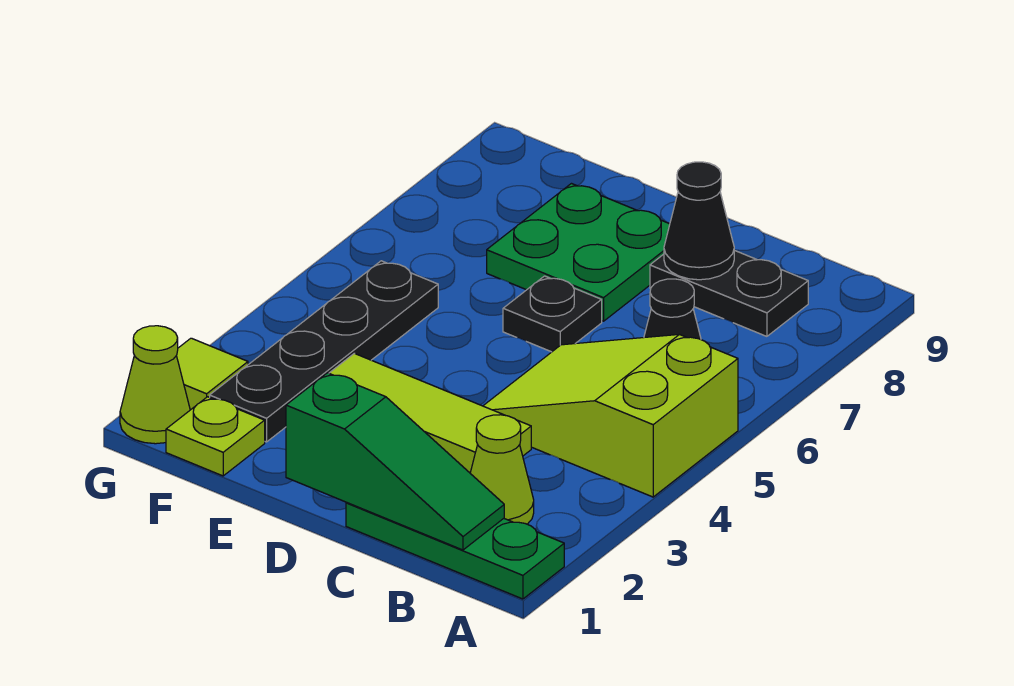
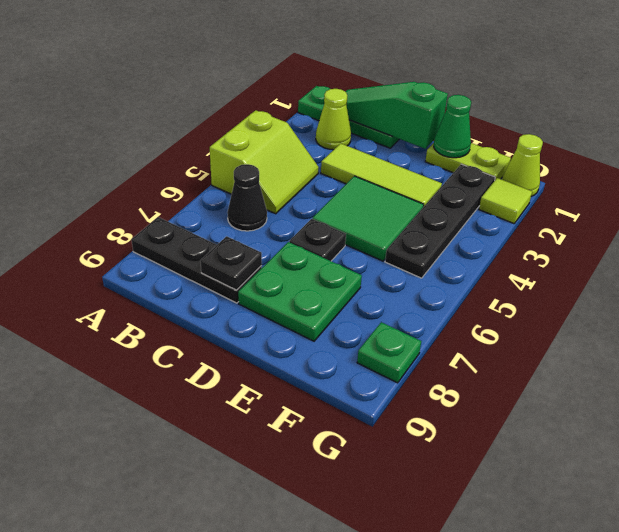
lime slope A4:C5 level 1 top A -> lime slope A4:B5 level 1 top A
black plate B8:C8 level 1 -> black plate A8:C8 level 1
black cone C8 level 2 -> black plate C8 level 2
none -> green tile D4:E5 level 1
none -> green cone E1 level 2
lime plate F1 level 1 -> lime plate E1:F1 level 1
none -> green plate G8 level 1

